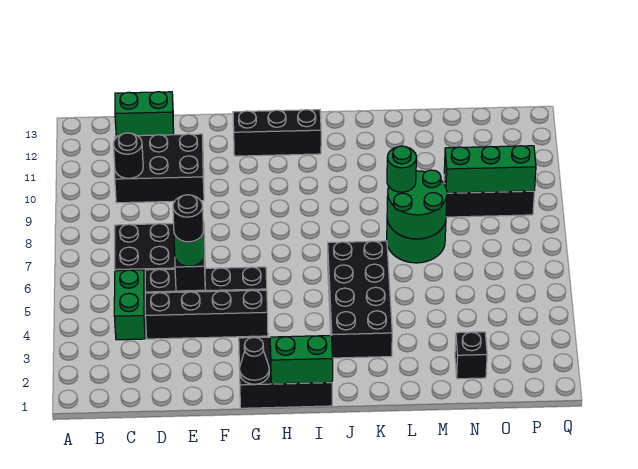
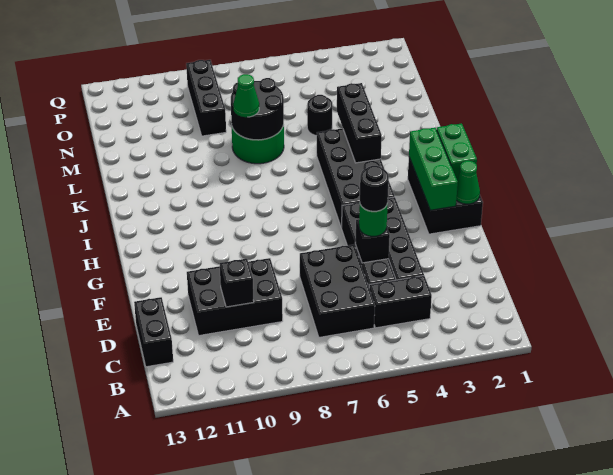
green brick C4:C5 level 1 -> black brick C4:C5 level 1
black brick C10:E11 level 1 -> black brick D9:E11 level 1
black round brick C10 level 2 -> black round brick M5 level 1
green brick C13:D13 level 1 -> black brick C13:D13 level 1
black cone G1 level 2 -> green cone G1 level 2
black brick G12:I12 level 1 -> black brick J4:L4 level 2
black brick J3:K6 level 1 -> black brick H4:K5 level 1
green round brick L7:M8 level 2 -> black round brick L7:M8 level 2
green round brick L8 level 3 -> green cone L8 level 3
black brick N2 level 1 -> black brick D10 level 2
green brick N9:P9 level 2 -> green brick G2:I2 level 2

